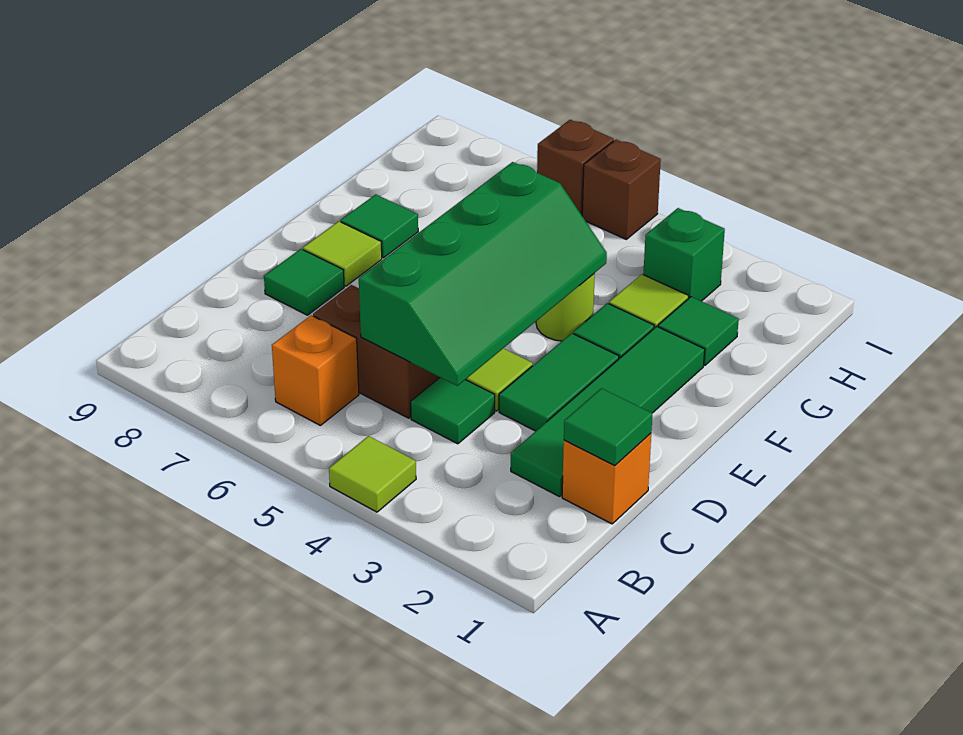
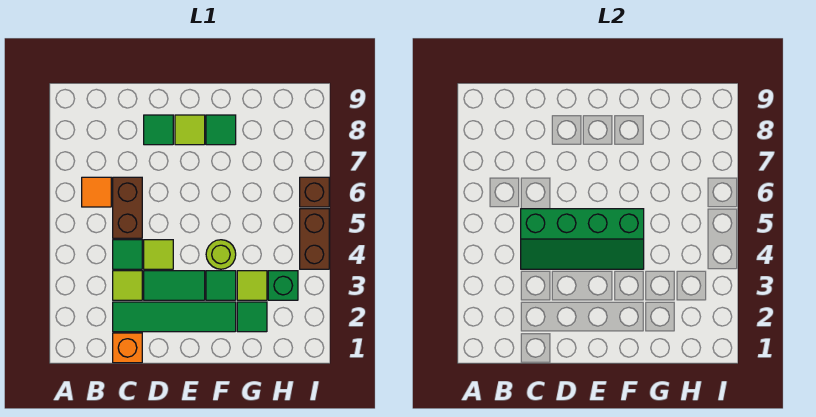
lime tile A4 level 1 -> lime tile C3 level 1
orange brick B6 level 1 -> orange tile B6 level 1
green tile C1 level 2 -> none
brown brick I5 level 1 -> brown brick I4:I5 level 1

